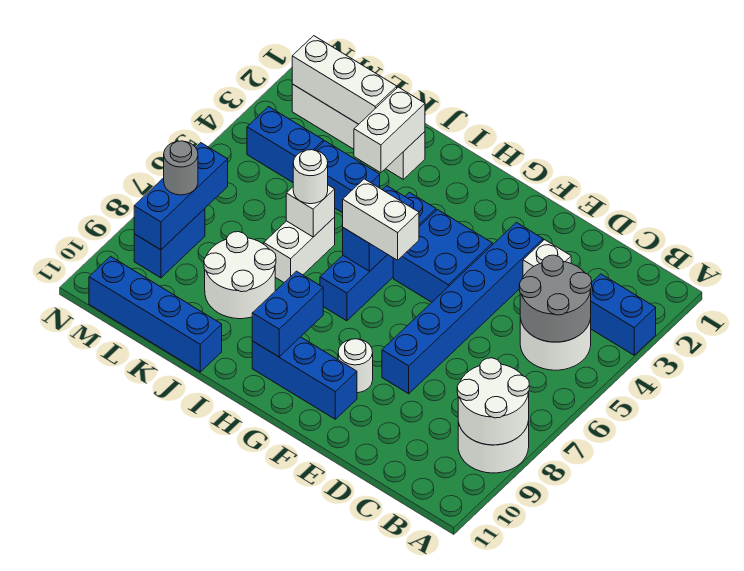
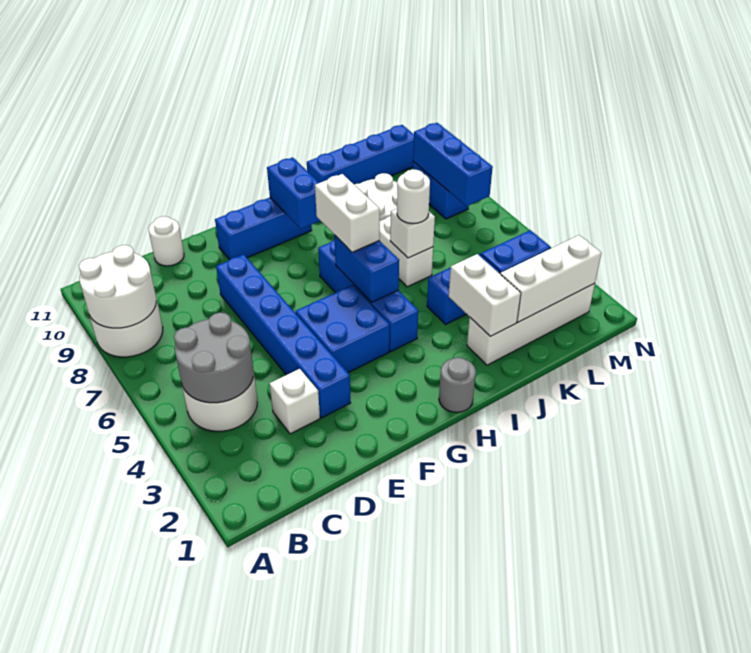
blue brick A3:B3 level 1 -> none
white round brick F9 level 1 -> white round brick D11 level 1
white brick G6:H6 level 3 -> white brick H6:H7 level 3
grey round brick M8 level 3 -> grey round brick H1 level 1

